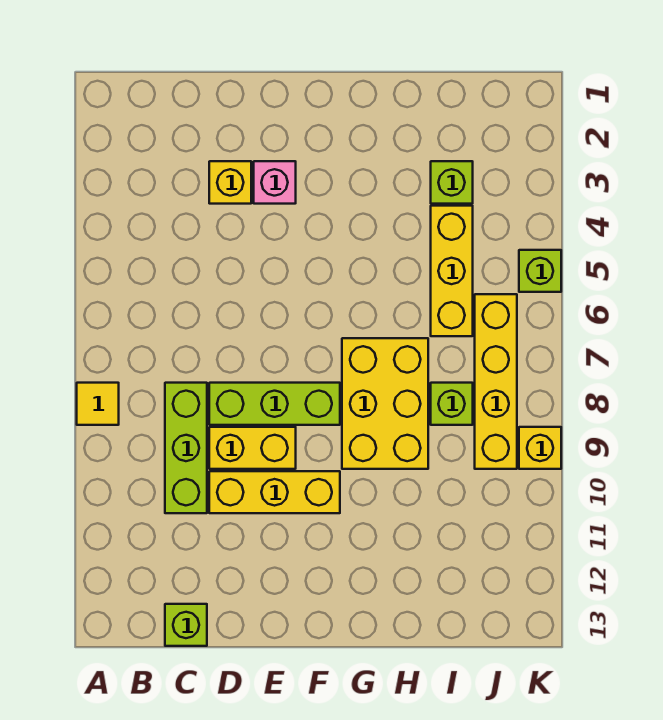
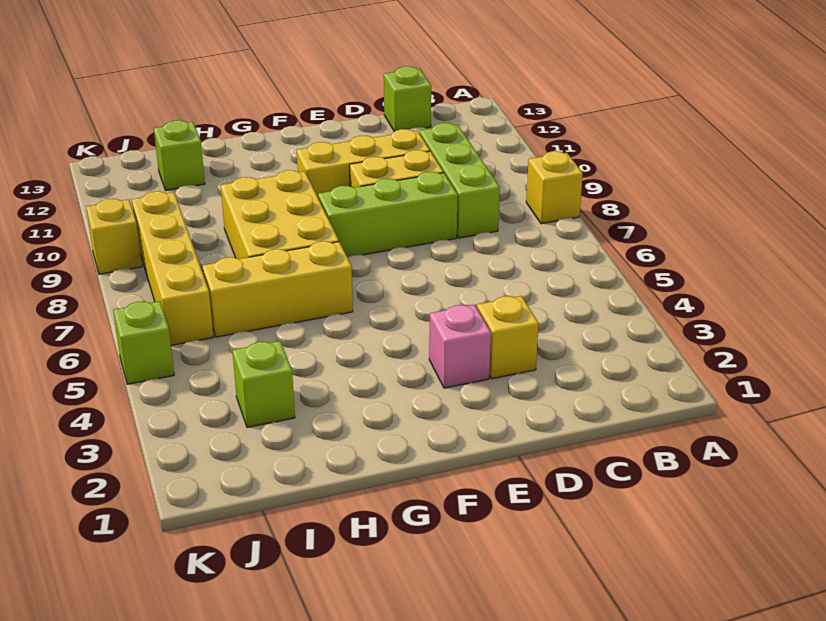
yellow tile A8 level 1 -> yellow brick A8 level 1
yellow brick I4:I6 level 1 -> yellow brick G6:I6 level 1
lime brick I8 level 1 -> lime brick I12 level 1

